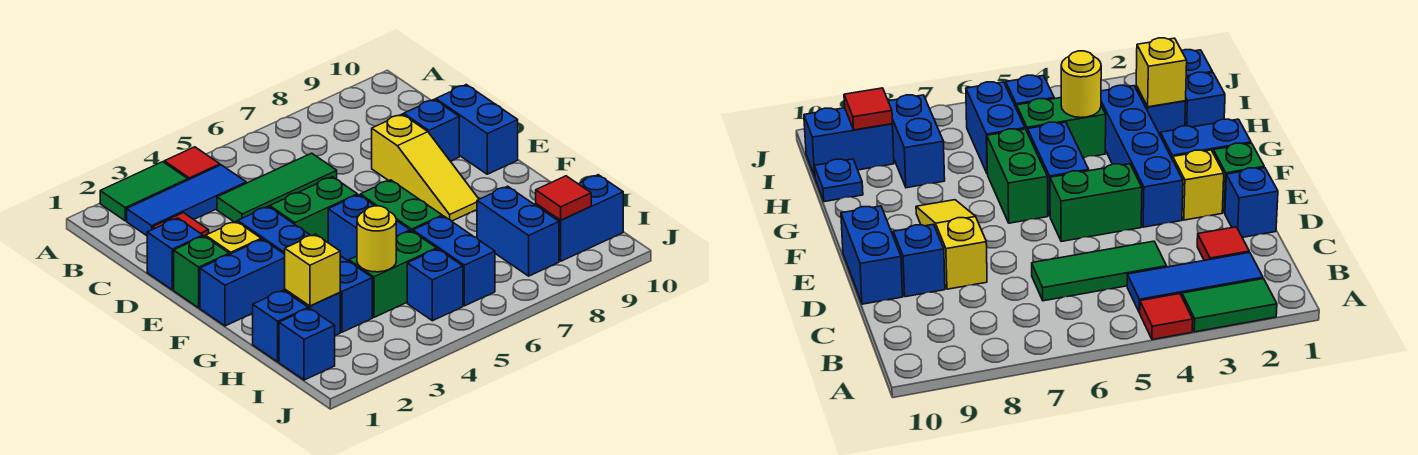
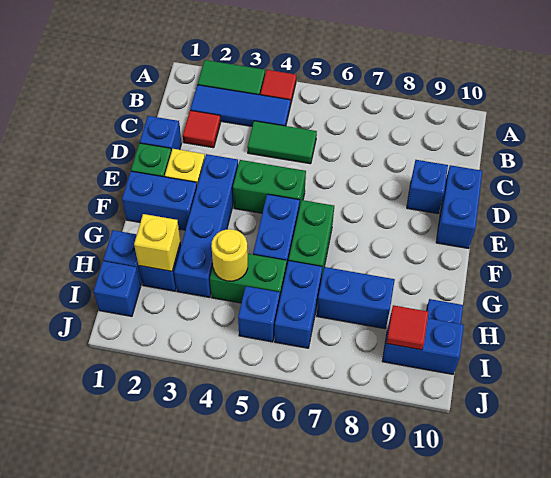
green tile C4:C6 level 1 -> green tile C4:C5 level 1
yellow slope D8:F8 level 1 top D -> none
blue brick H8:I8 level 1 -> blue brick H7:H8 level 1

